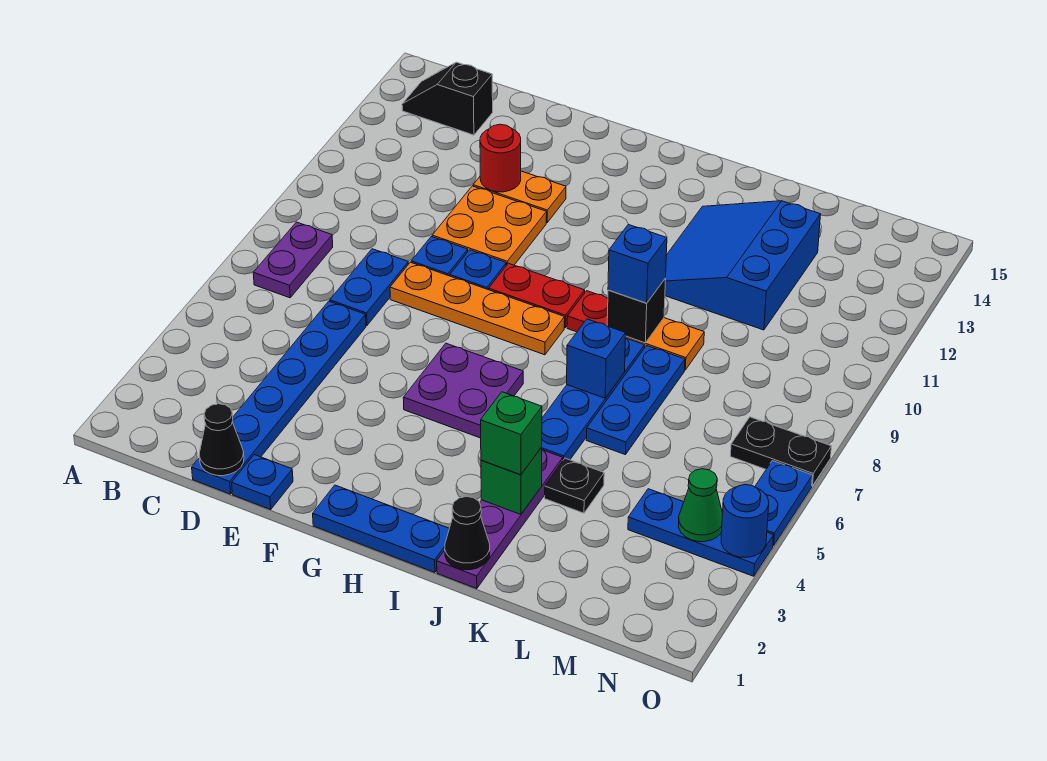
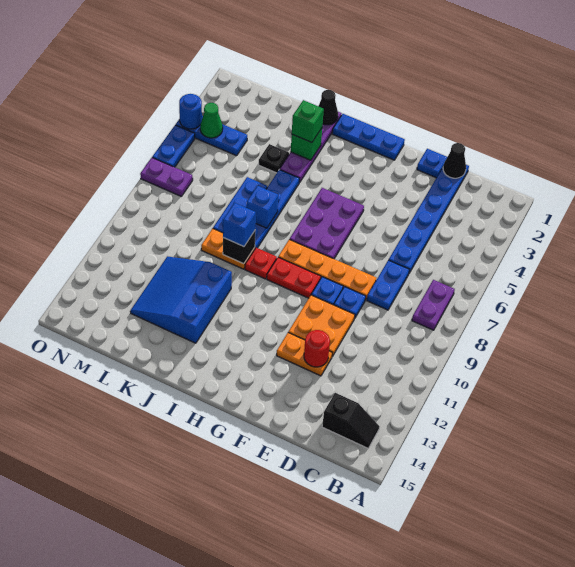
purple plate G5:H6 level 1 -> purple plate G5:H7 level 1
blue slope J11:L13 level 1 top L -> blue slope J11:L13 level 1 top J
black plate N7:O7 level 1 -> purple plate N7:O7 level 1

